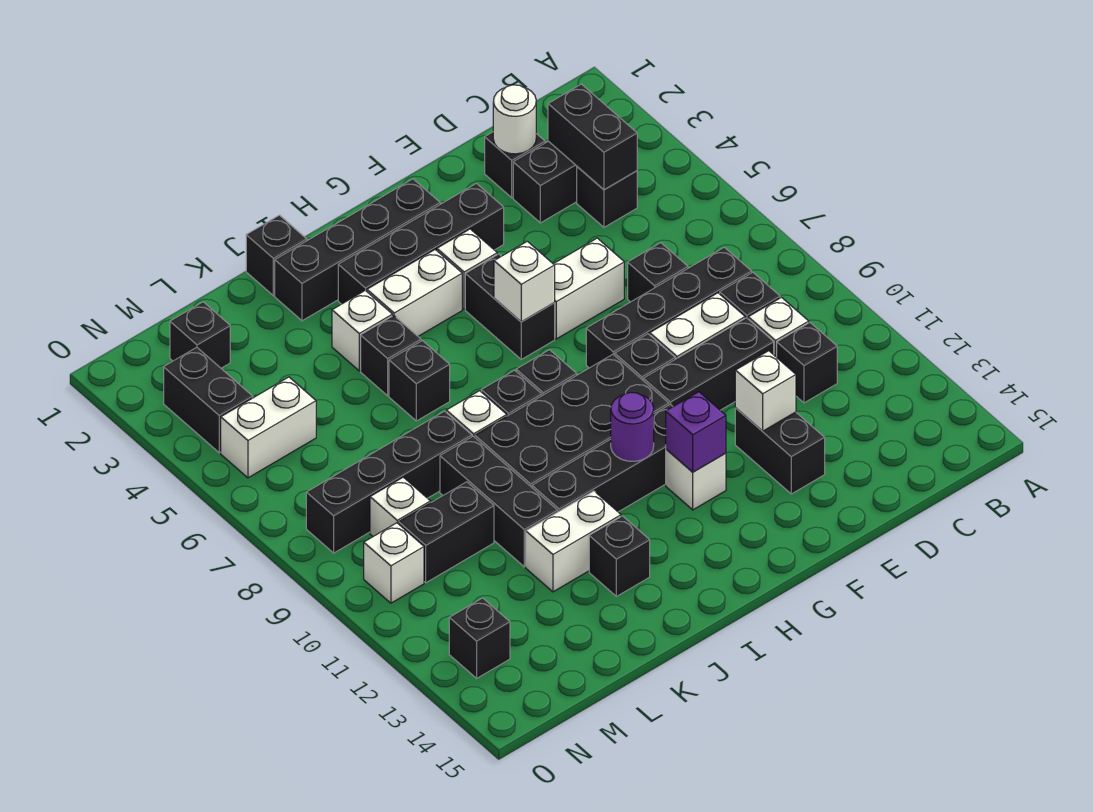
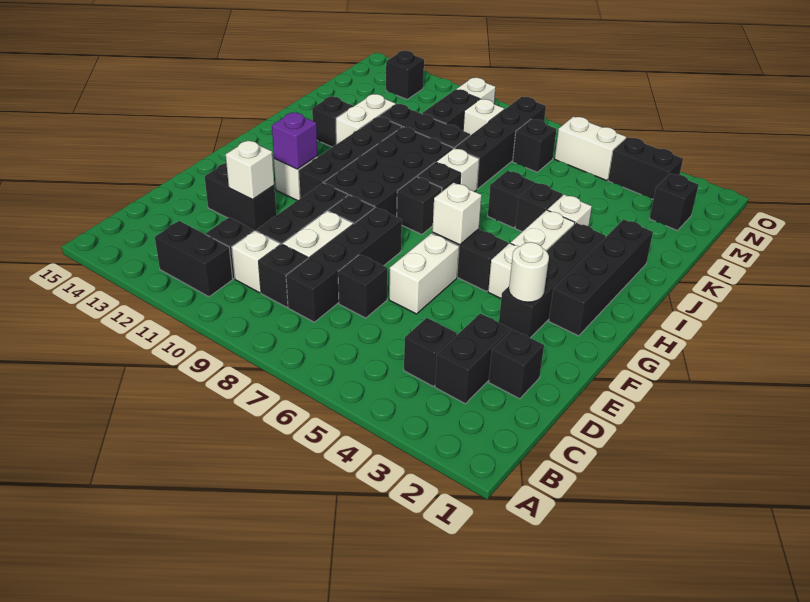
black brick C3:C4 level 2 -> black brick B11:B12 level 1
white round brick D2 level 2 -> white round brick F3 level 2
purple round brick H11 level 2 -> none
black brick J1 level 1 -> black brick M7 level 1
white brick M5:N5 level 1 -> white brick N5:N6 level 1

